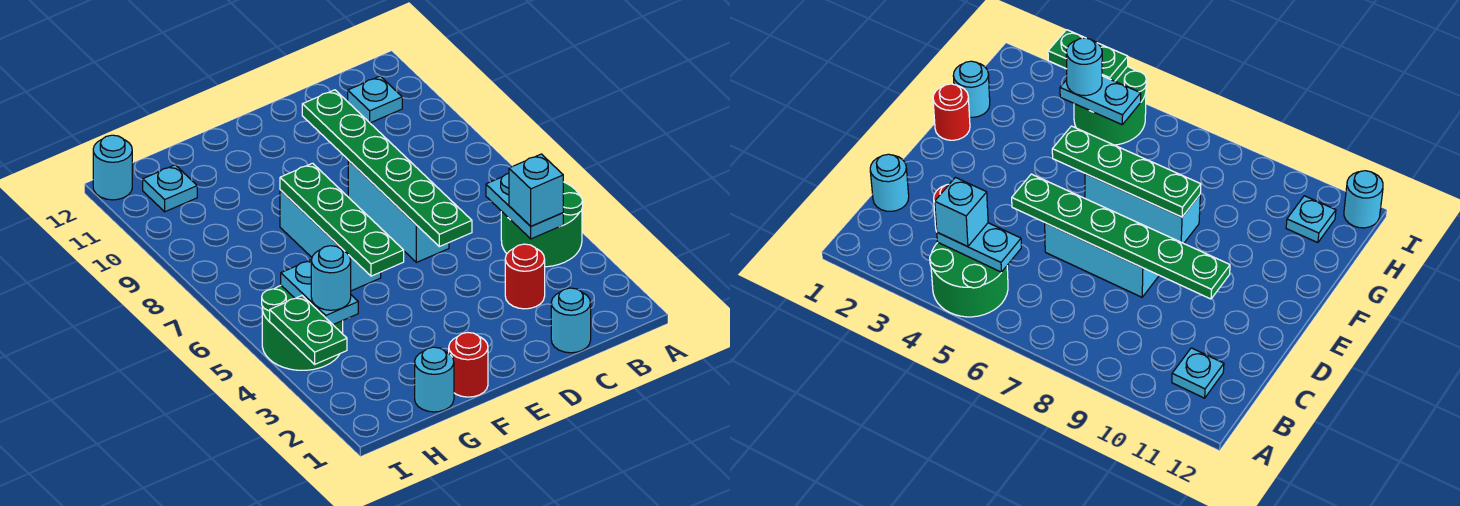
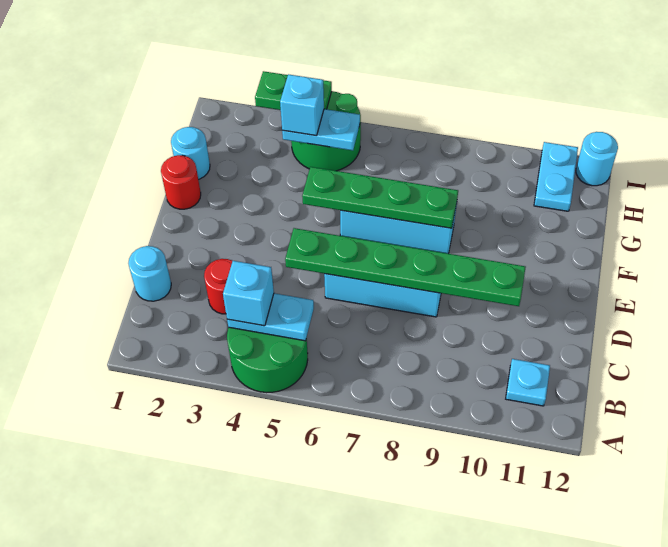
cyan round brick H4 level 3 -> cyan brick H4 level 3
cyan plate H11 level 1 -> cyan plate H11:I11 level 1

